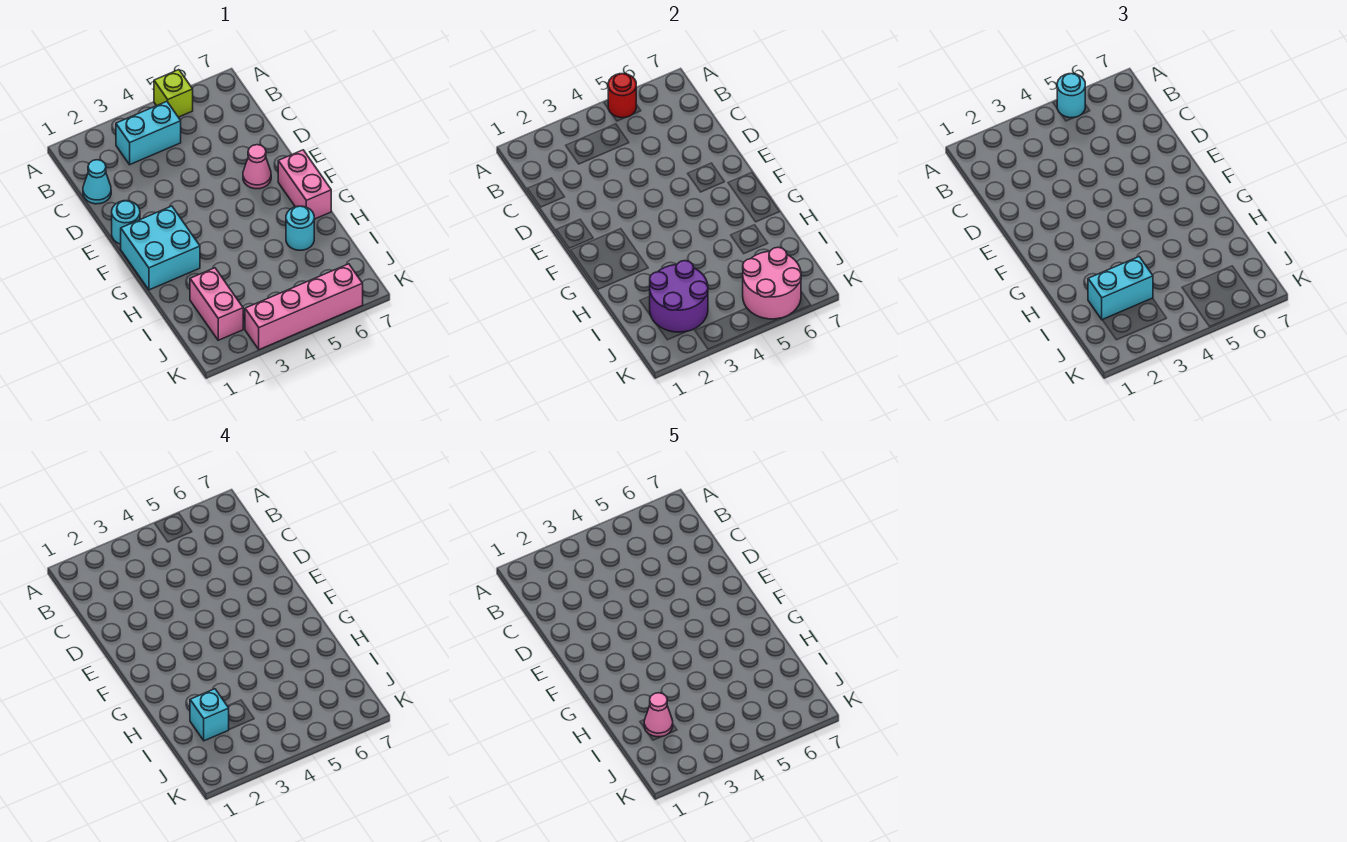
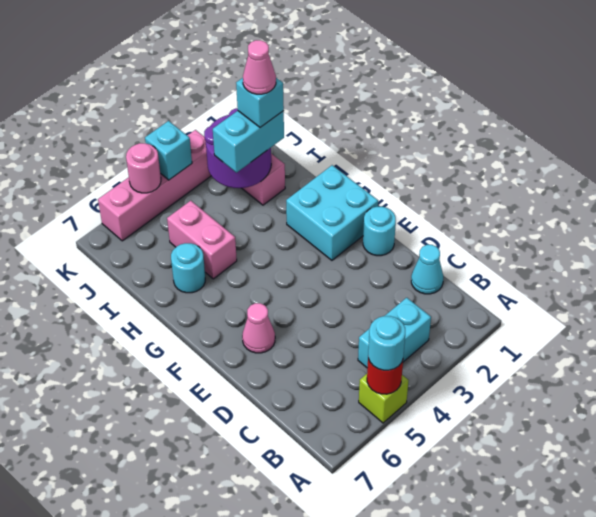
pink brick F7:G7 level 1 -> pink brick H5:I5 level 1
pink round brick J5:K6 level 2 -> pink round brick K5 level 2
none -> cyan brick K4 level 2

